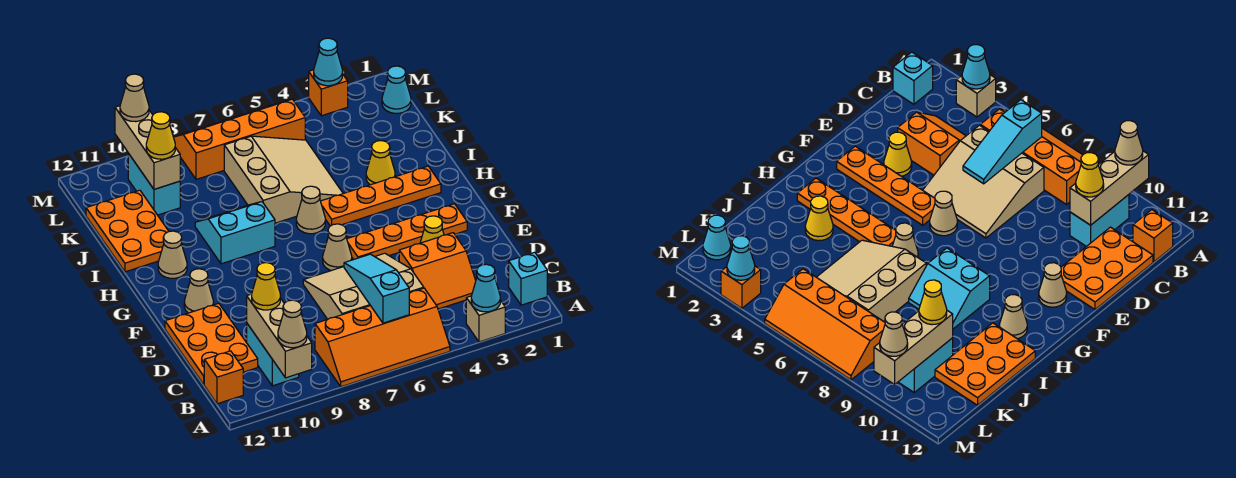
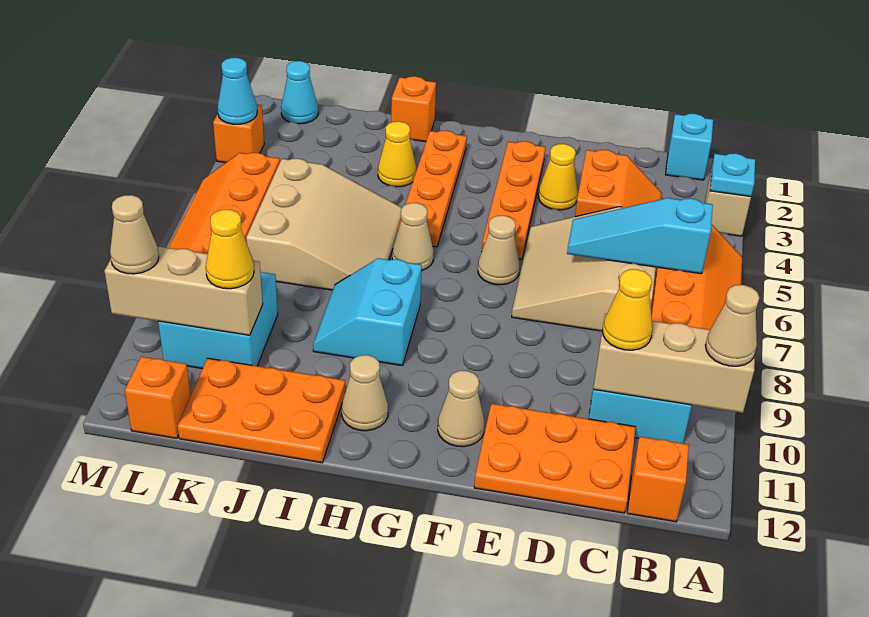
cyan cone A3 level 2 -> cyan plate A3 level 2
none -> orange brick I1 level 1
tan slope I5:K7 level 1 top 7 -> tan slope I5:K7 level 1 top K
cyan brick K10:L10 level 1 -> cyan brick K9:L10 level 1
none -> orange brick L12 level 1

